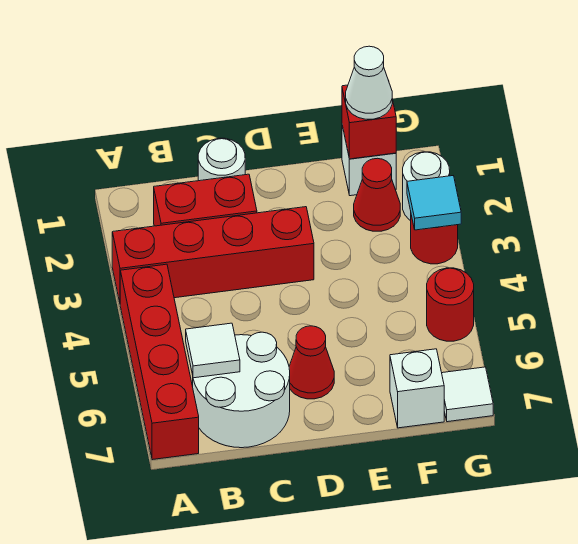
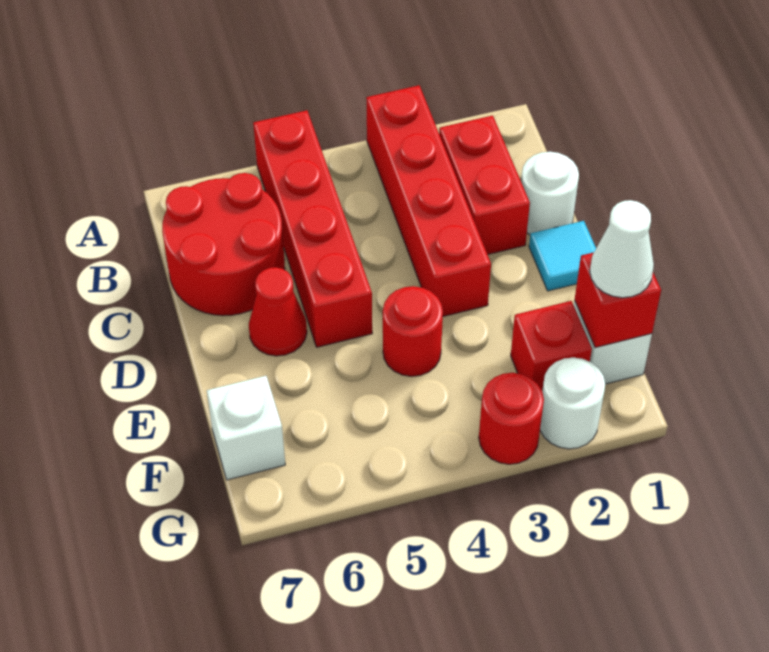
red brick A4:A7 level 1 -> red brick A5:D5 level 1
white round brick B6:C7 level 1 -> red round brick B6:C7 level 1
white tile B6 level 2 -> none
red cone F2 level 1 -> red brick F2 level 1
cyan tile G3 level 2 -> cyan tile D1 level 1
red round brick G5 level 1 -> red round brick E4 level 1
white tile G7 level 1 -> none

